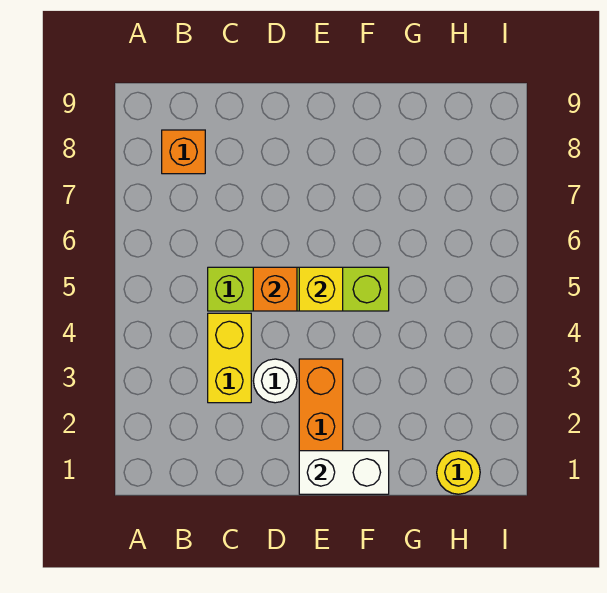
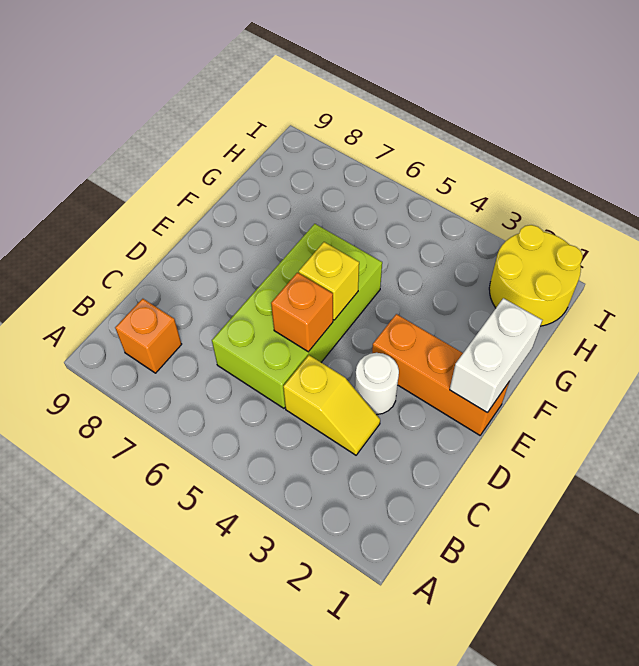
yellow brick C3:C4 level 1 -> yellow slope C3:C4 level 1 top 4
lime brick C5:F5 level 1 -> lime brick C5:F6 level 1
yellow round brick H1 level 1 -> yellow round brick H1:I2 level 1

